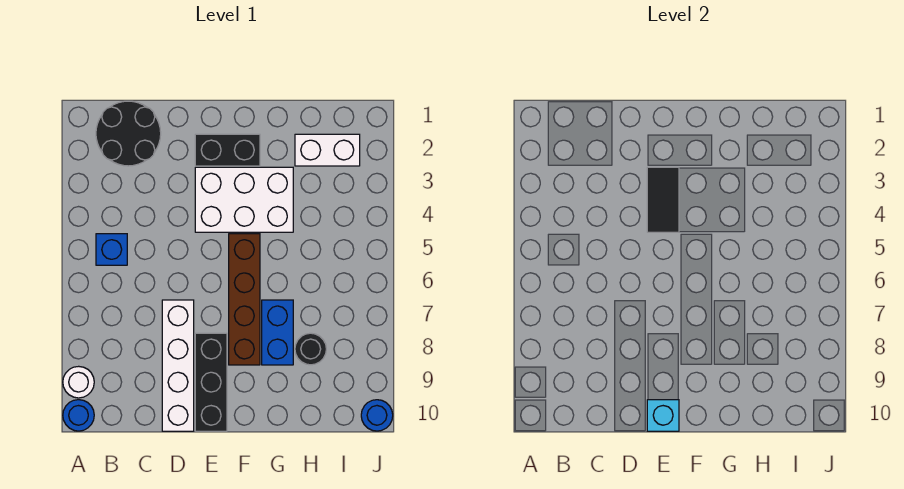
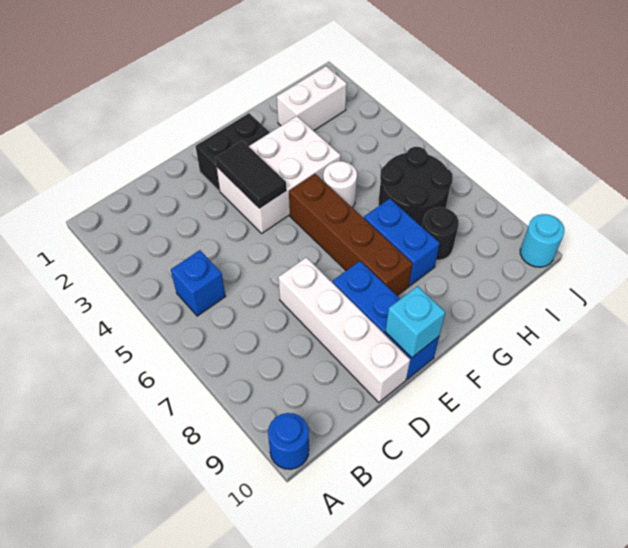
white round brick A9 level 1 -> white round brick G5 level 1
black round brick B1:C2 level 1 -> black round brick H6:I7 level 1
black brick E8:E10 level 1 -> blue brick E8:E10 level 1
blue round brick J10 level 1 -> cyan round brick J10 level 1

